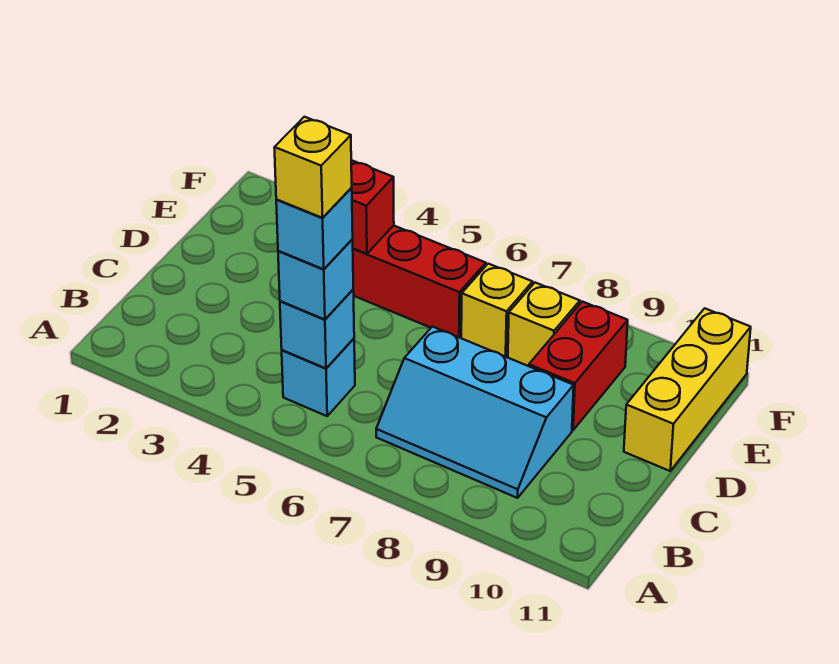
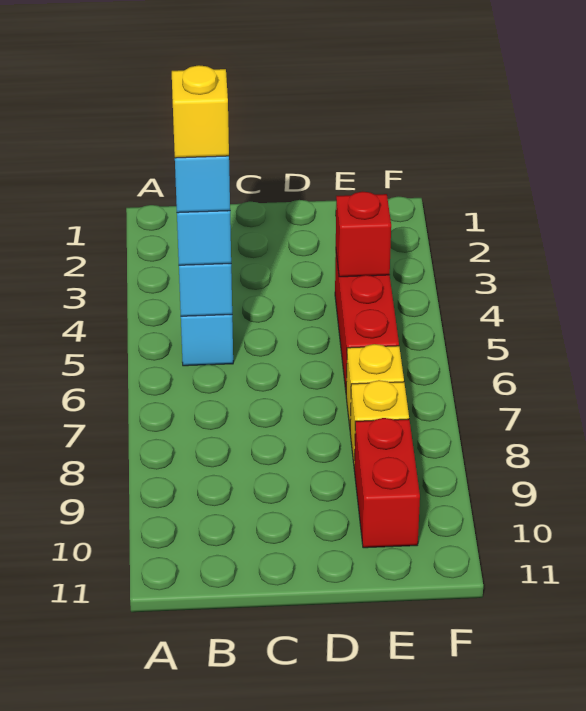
cyan slope B7:C9 level 1 top C -> none
red brick D9:E9 level 1 -> red brick E9:E10 level 1
yellow brick D11:F11 level 1 -> none

